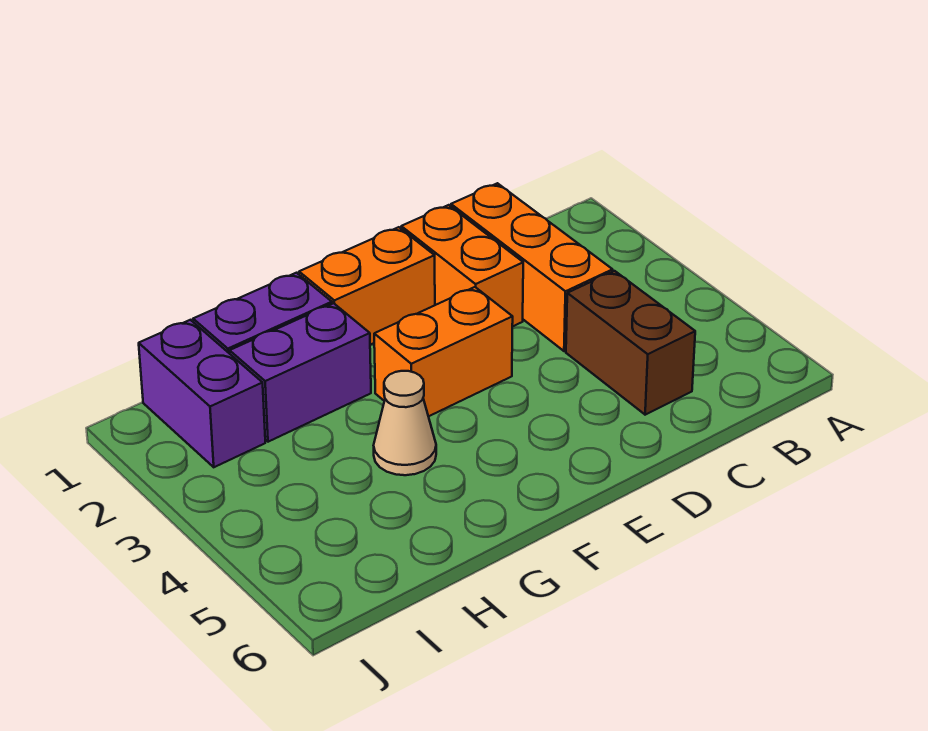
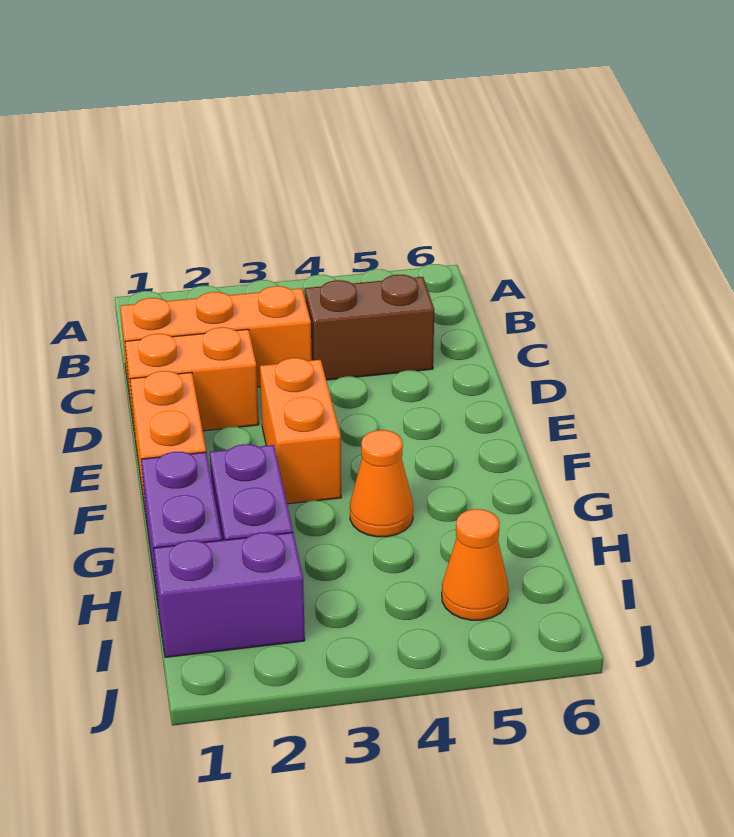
tan cone G4 level 1 -> orange cone G4 level 1
none -> orange cone I5 level 1

